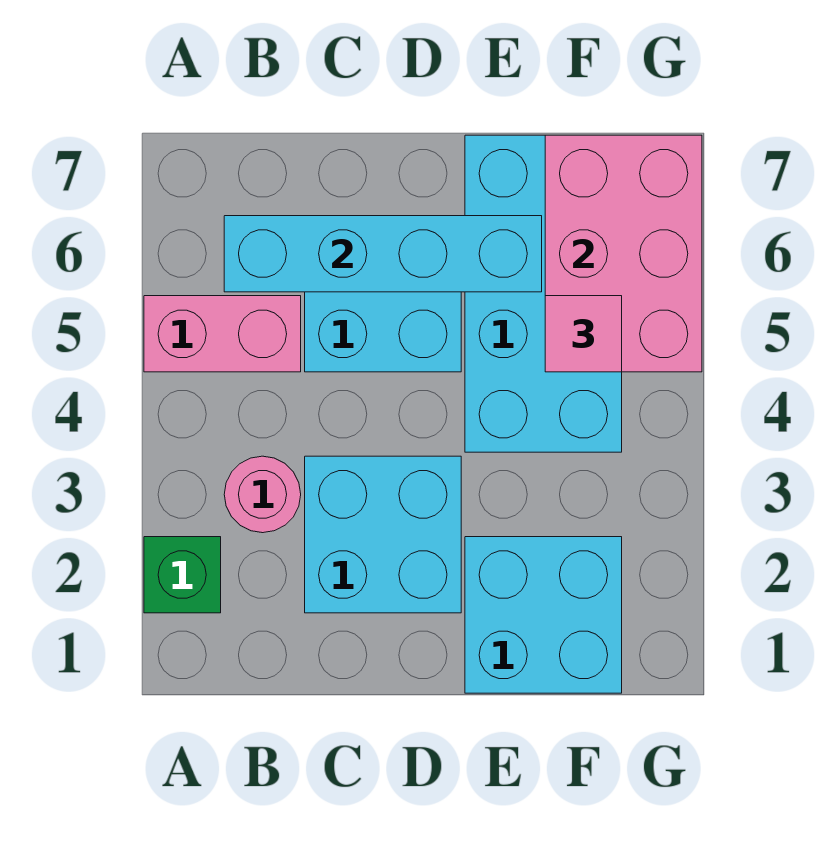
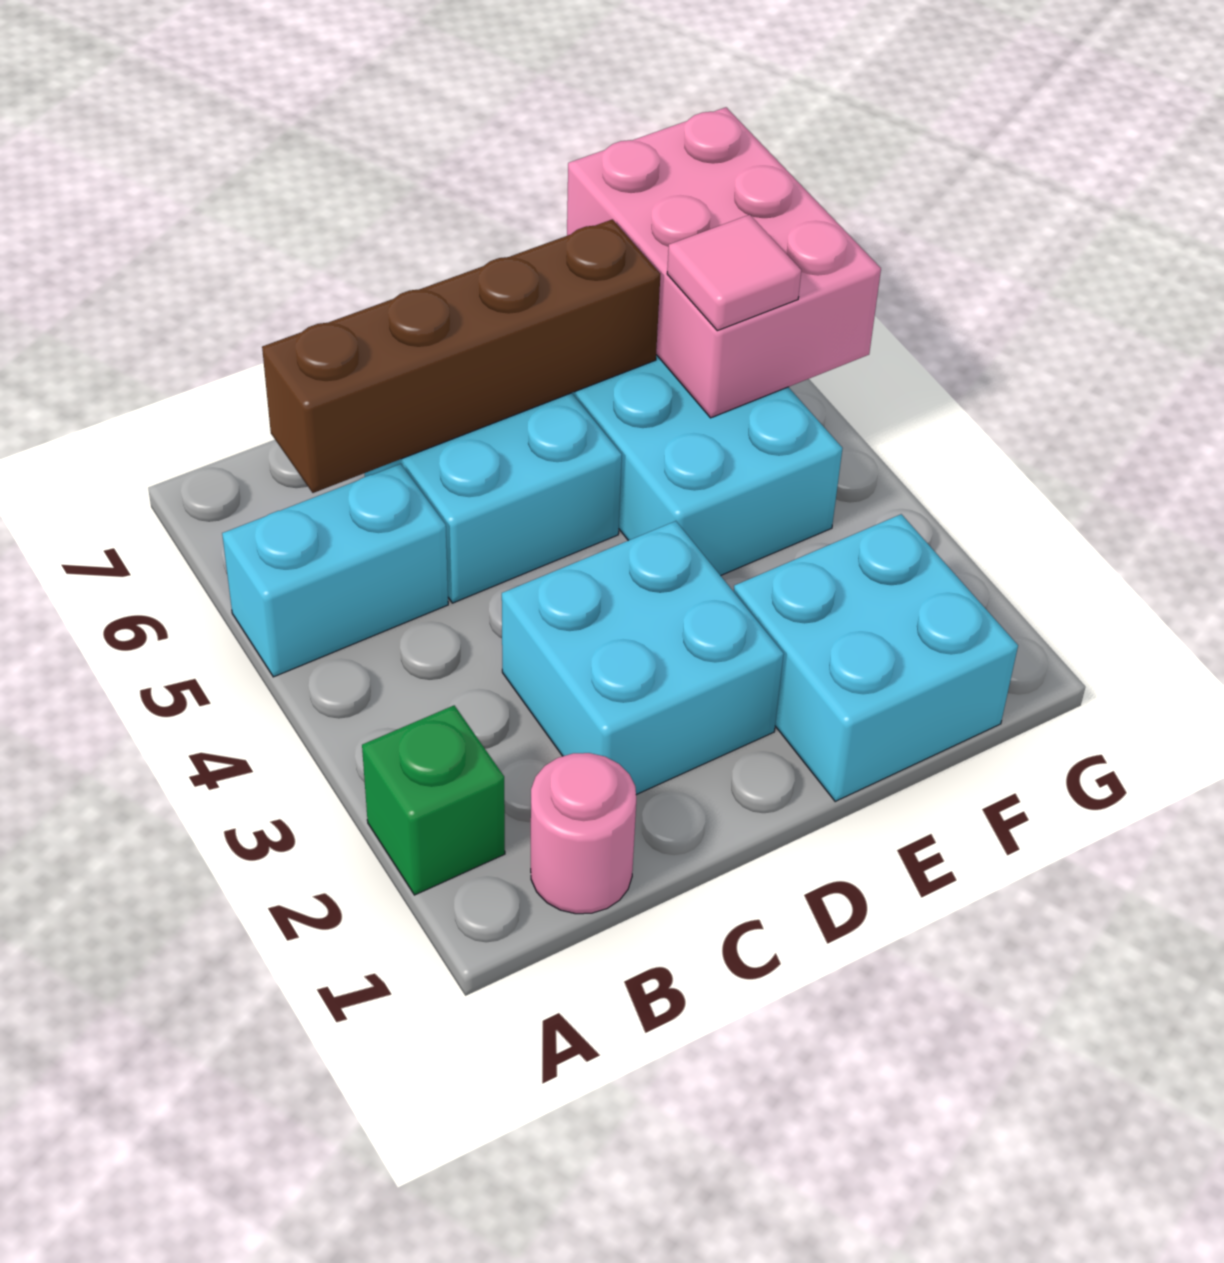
pink brick A5:B5 level 1 -> cyan brick A5:B5 level 1
pink round brick B3 level 1 -> pink round brick B1 level 1
cyan brick B6:E6 level 2 -> brown brick B6:E6 level 2

